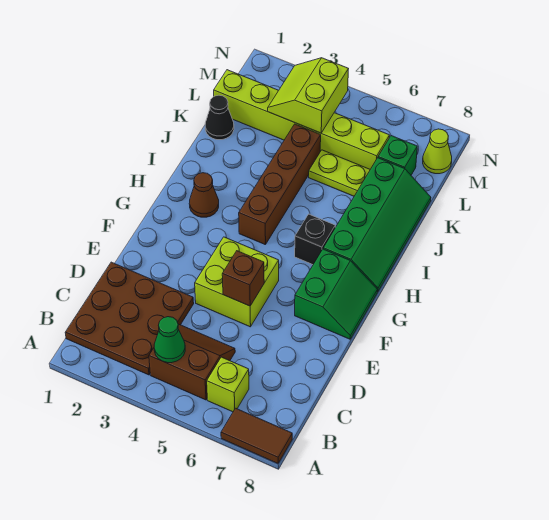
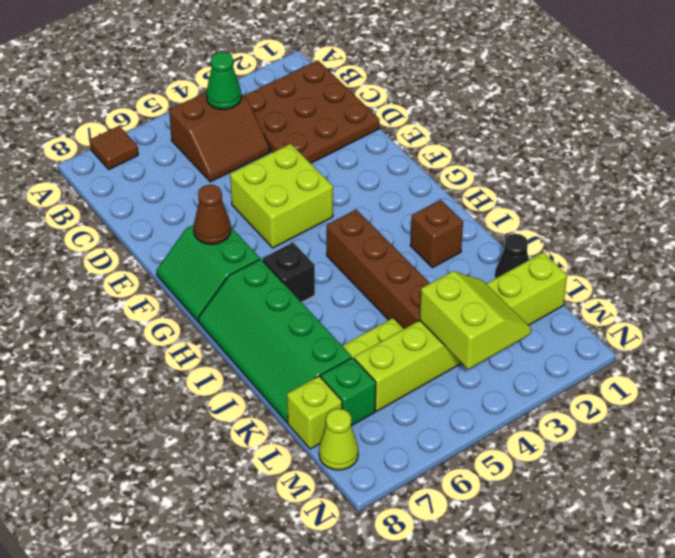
brown tile A7:A8 level 1 -> brown tile A7 level 1
lime brick B6 level 1 -> lime brick L8 level 1
brown brick E5 level 2 -> brown brick I2 level 1
brown cone H2 level 1 -> brown cone F7 level 2

